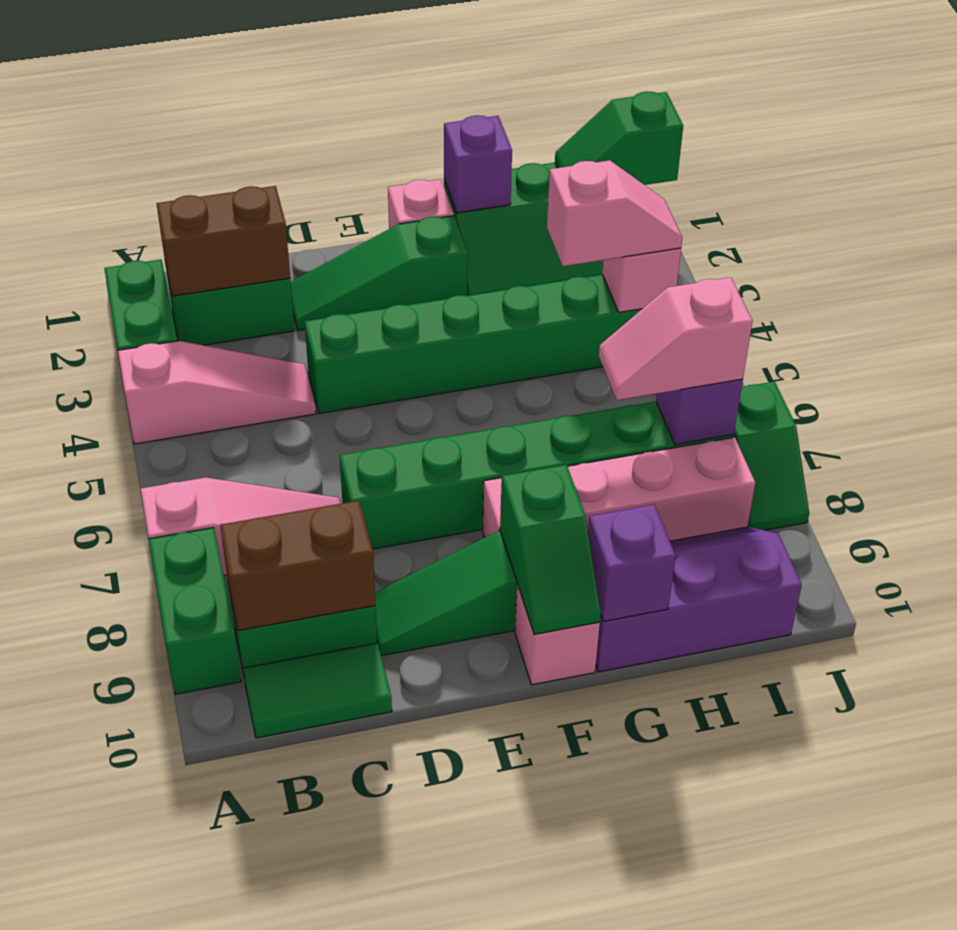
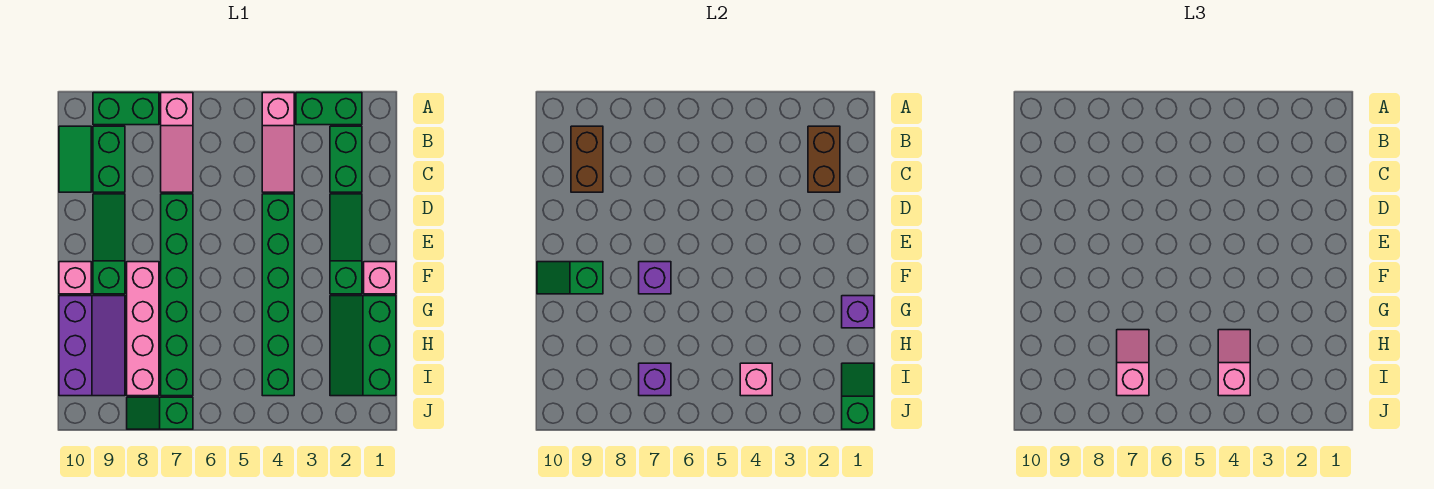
purple brick G10 level 2 -> purple brick F7 level 2
pink slope H4:I4 level 3 top H -> pink slope H4:I4 level 3 top I

